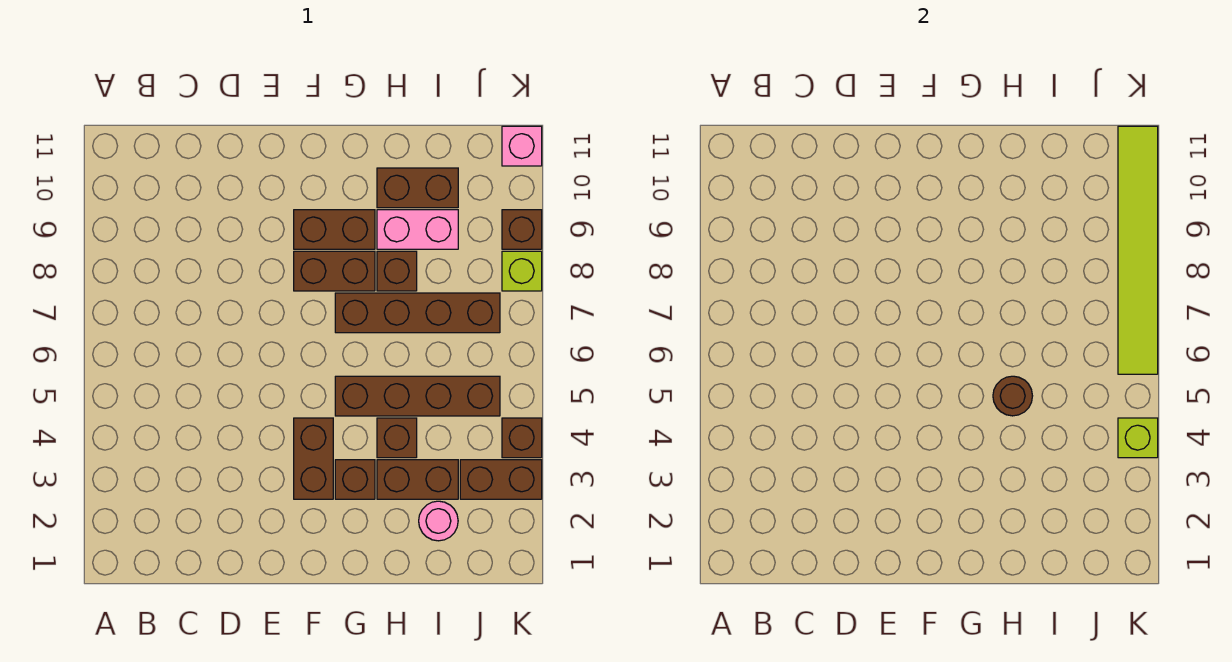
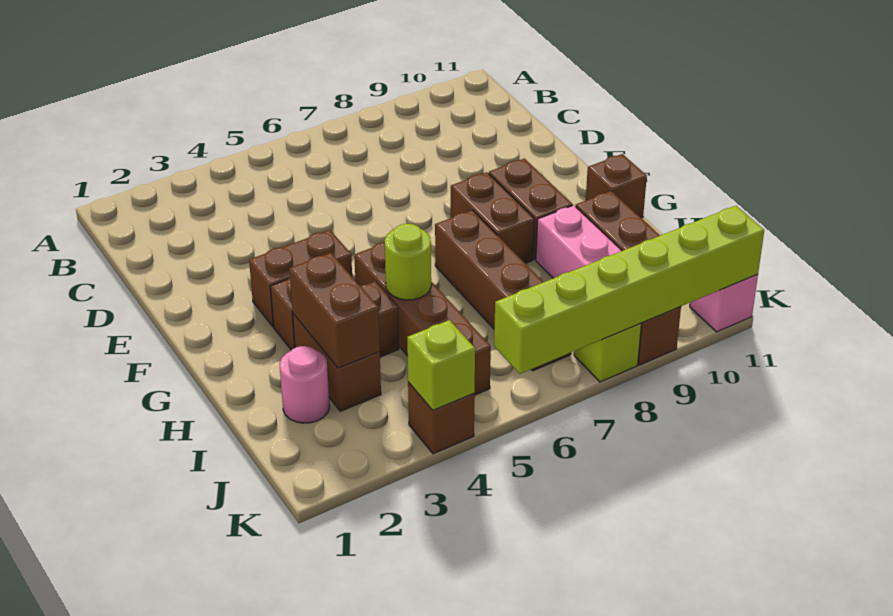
brown round brick H5 level 2 -> lime round brick H5 level 2
brown brick H8 level 1 -> brown brick G11 level 1
brown brick J3:K3 level 1 -> brown brick H3:I3 level 2
lime tile K6:K11 level 2 -> lime brick K6:K11 level 2

